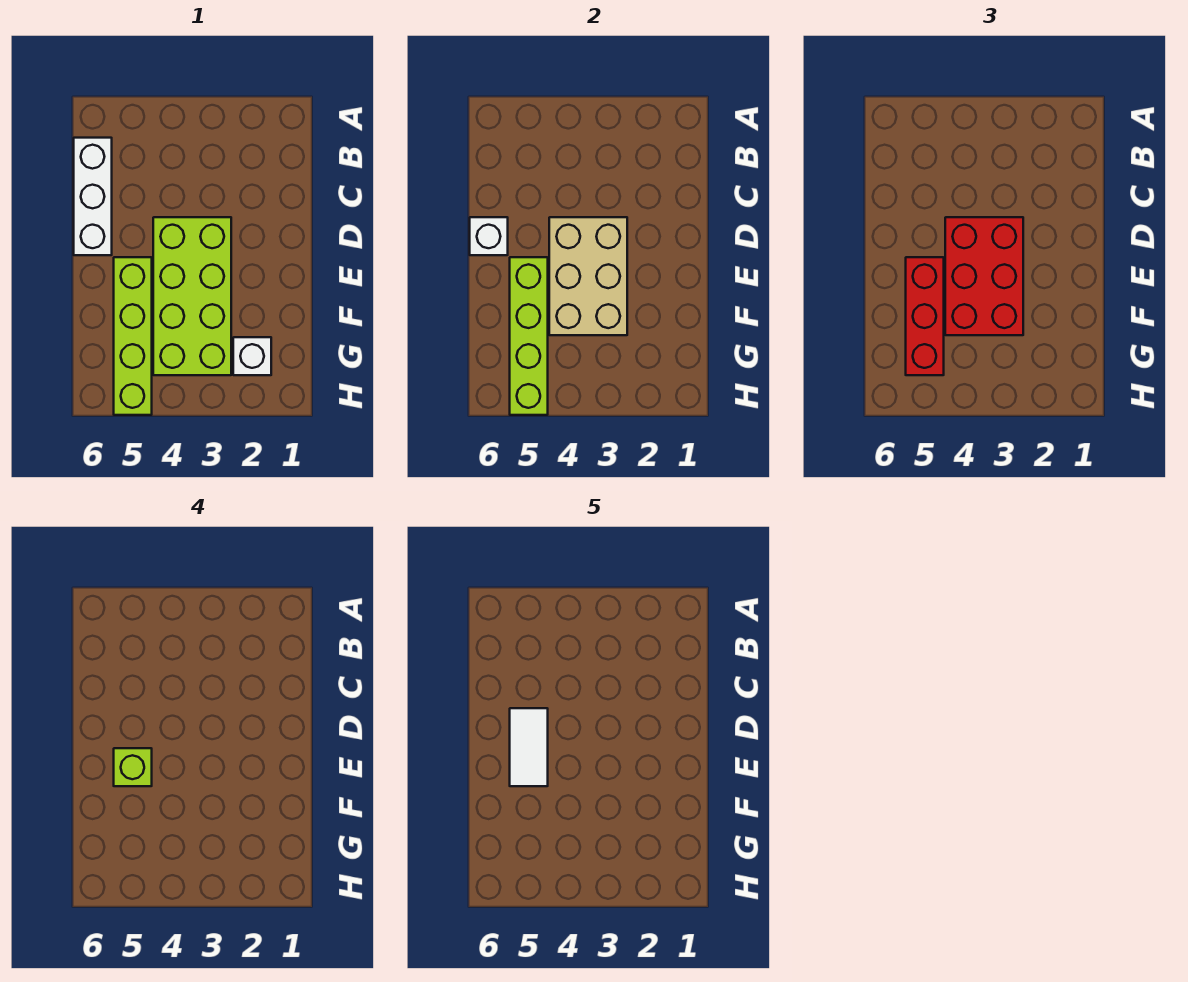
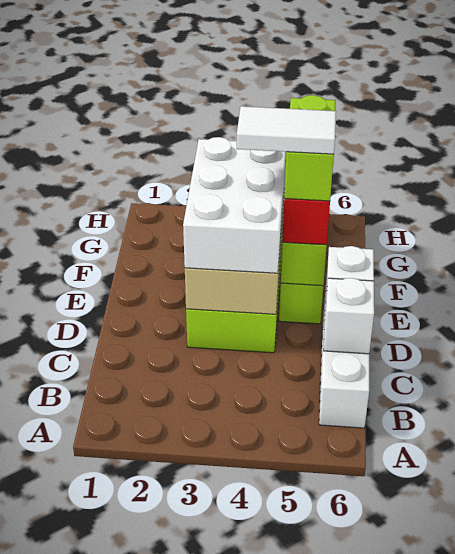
red brick D3:F4 level 3 -> white brick D3:F4 level 3
white tile D5:E5 level 5 -> white tile E4:E5 level 5
lime brick E5 level 4 -> lime brick E5:F5 level 4
white brick G2 level 1 -> white brick C6 level 2

